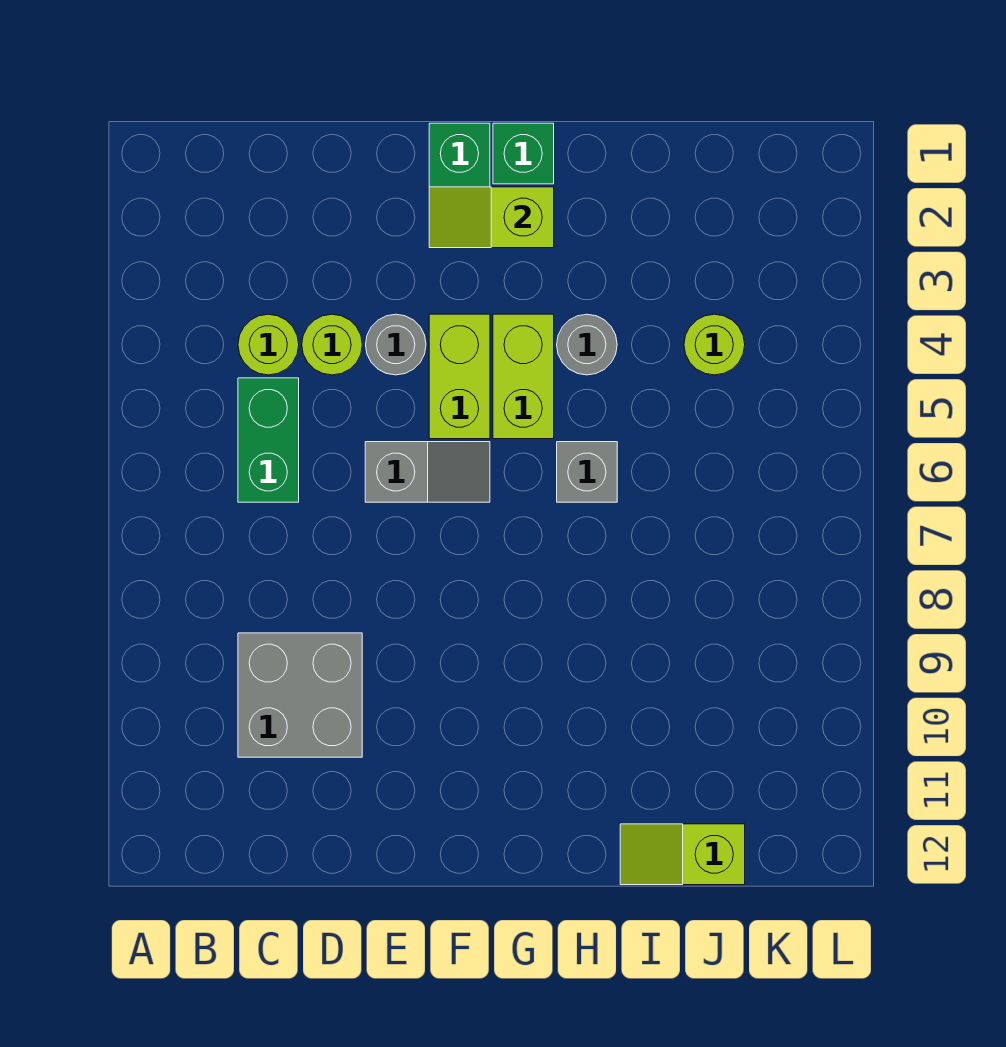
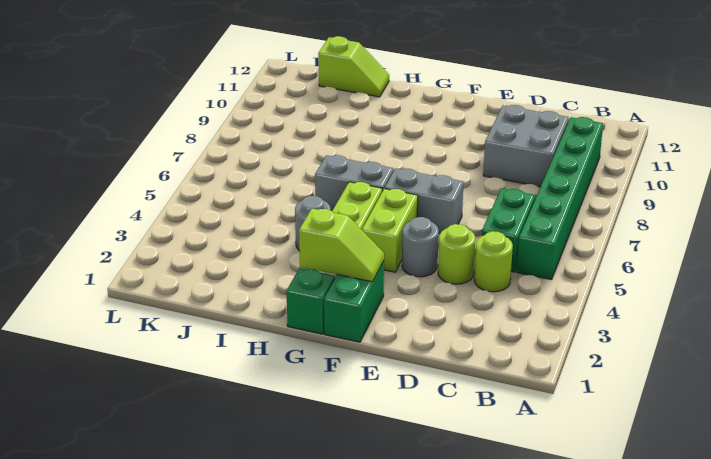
none -> green brick B5:B10 level 1
grey slope E6:F6 level 1 top E -> grey brick E6:F6 level 1
grey brick H6 level 1 -> grey brick G6:H6 level 1
lime round brick J4 level 1 -> none

